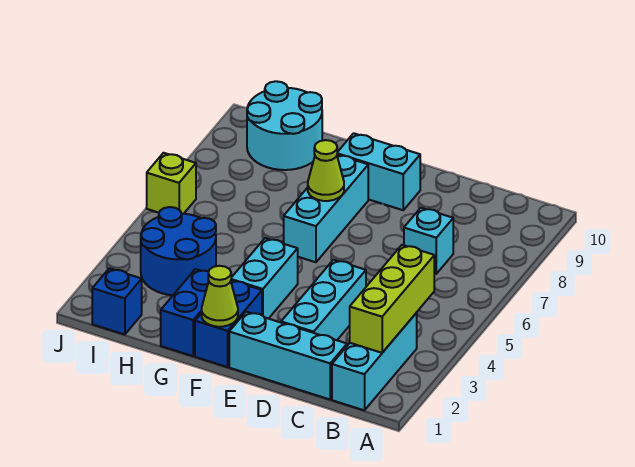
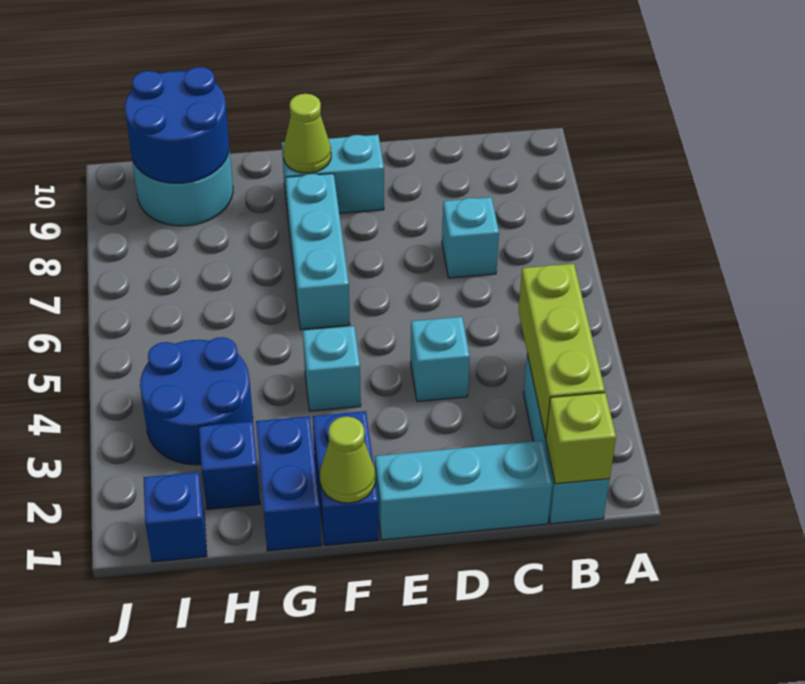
cyan brick D2:D4 level 1 -> cyan brick D4 level 1
cyan brick F3:F4 level 1 -> cyan brick F4 level 1
lime cone F7 level 2 -> lime cone F9 level 2
none -> blue brick H2 level 1
none -> blue round brick H9:I10 level 2
lime brick J6 level 1 -> lime brick B1 level 2

